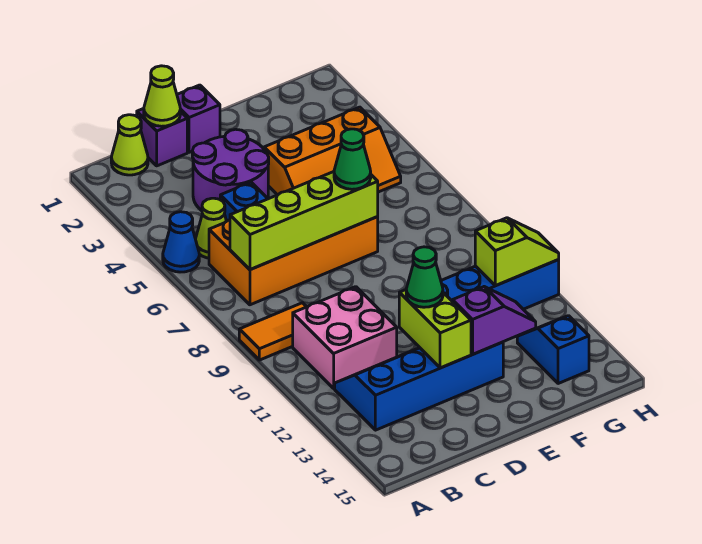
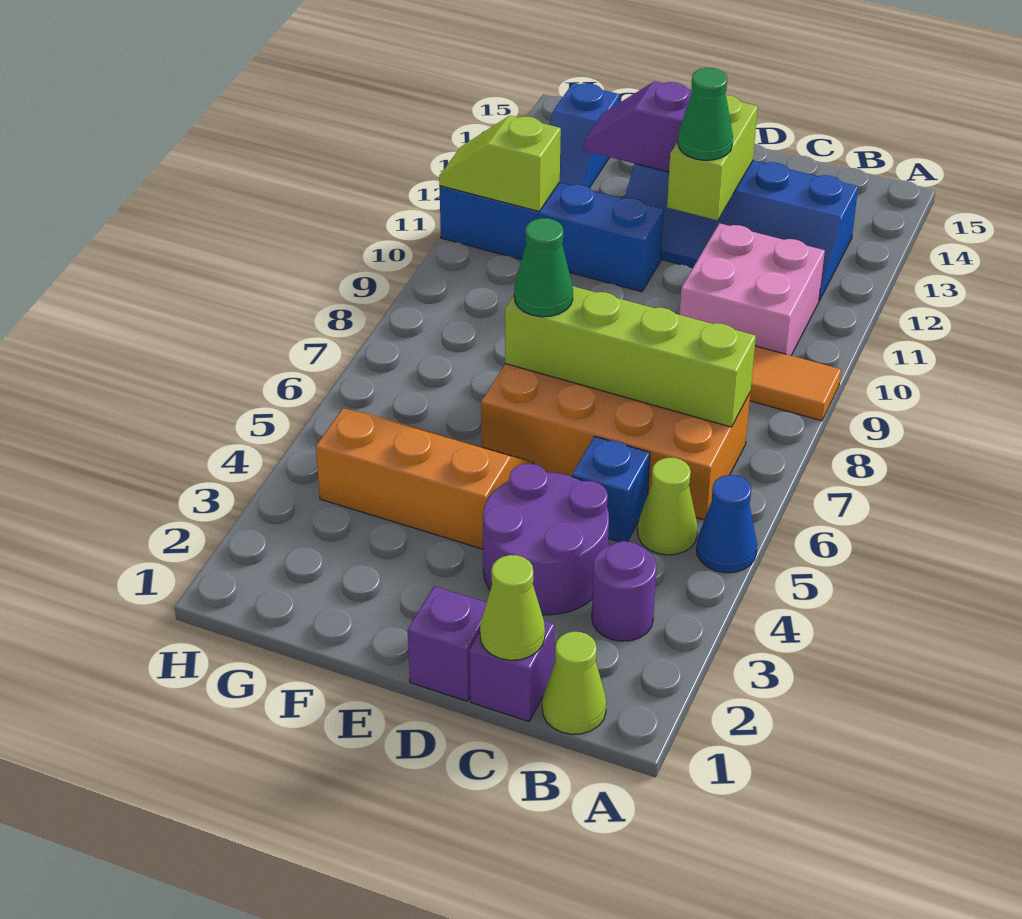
none -> purple round brick B3 level 1

